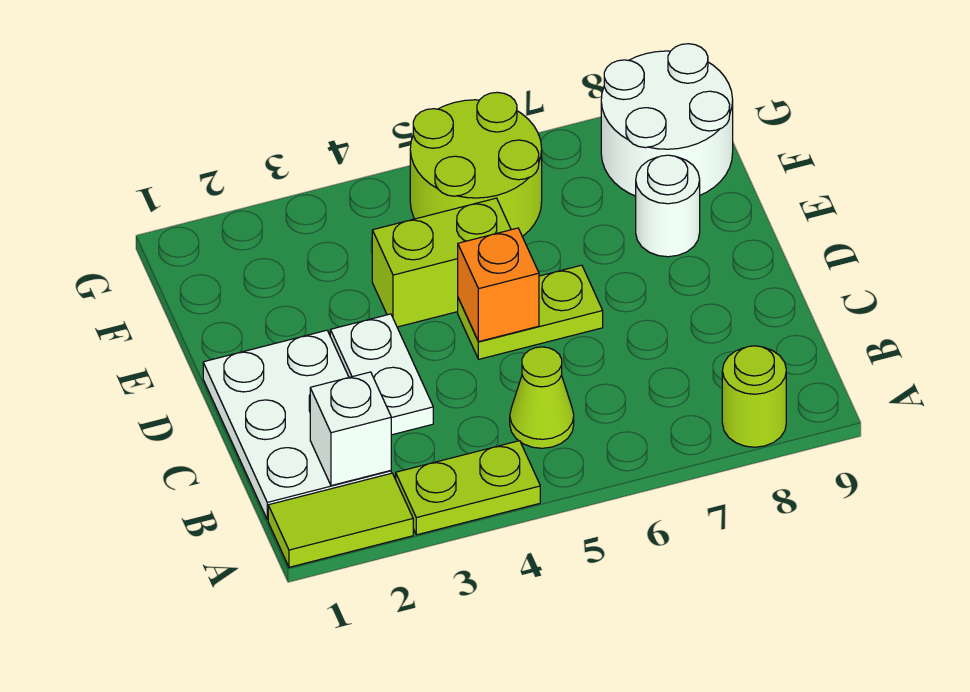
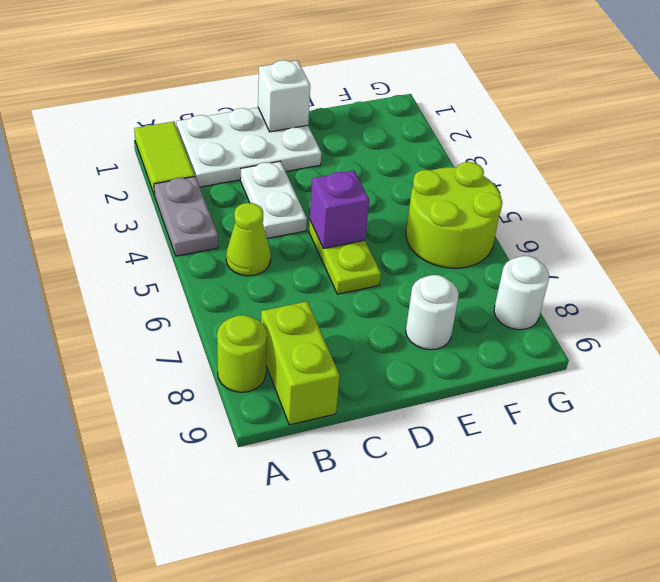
lime plate A3:A4 level 1 -> grey plate A3:A4 level 1
white brick B2 level 2 -> white brick D1 level 2
white plate C3:D3 level 1 -> white plate C3:C4 level 1
orange brick D5 level 2 -> purple brick D5 level 2
lime brick E4:E5 level 1 -> lime brick B8:B9 level 1
white round brick F8:G9 level 1 -> white round brick G8 level 1

